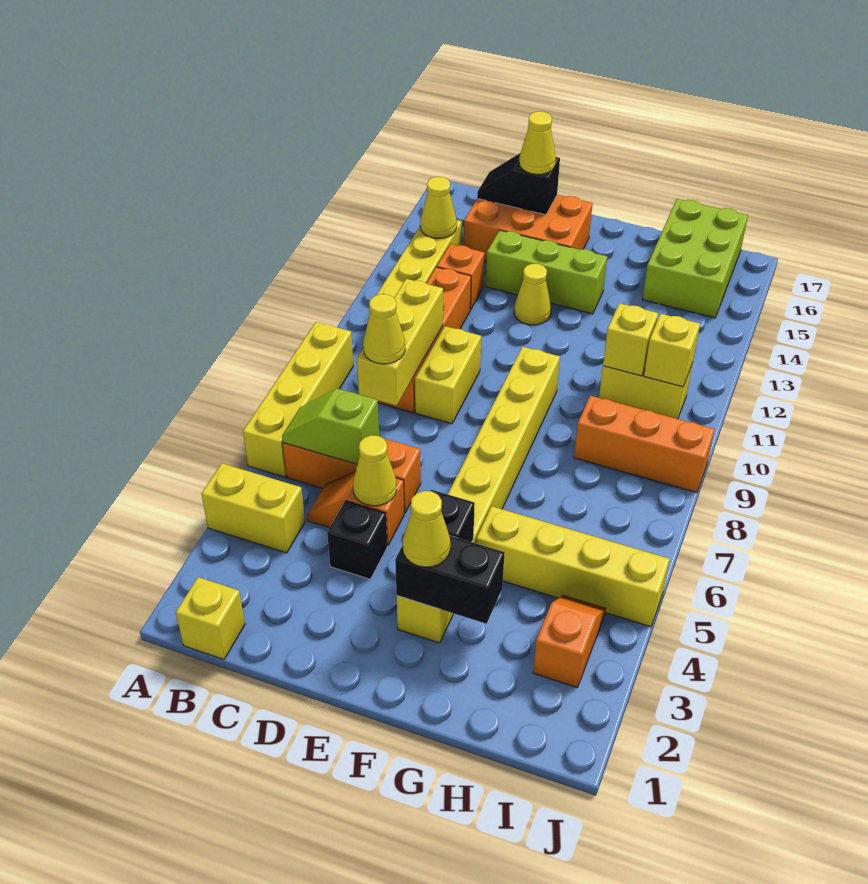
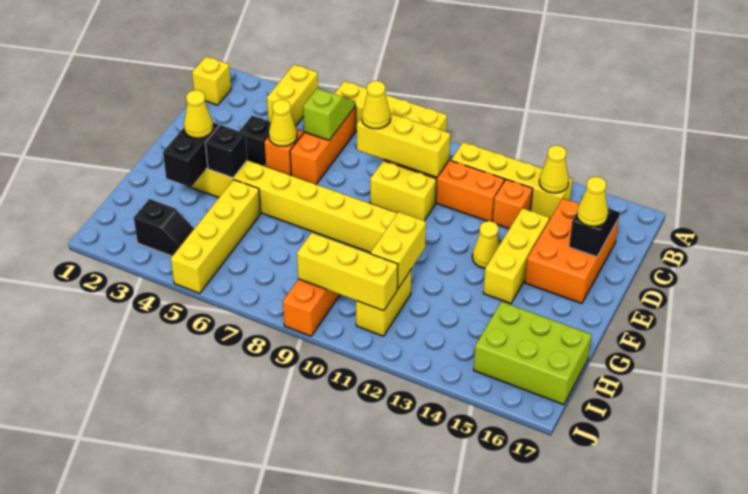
lime brick D14:F14 level 1 -> yellow brick D14:F14 level 1
yellow brick H11 level 2 -> yellow brick G11:H11 level 2
orange slope I3:I4 level 1 top 3 -> black slope I3:I4 level 1 top 3
yellow brick I11 level 2 -> yellow brick I9:I11 level 2

